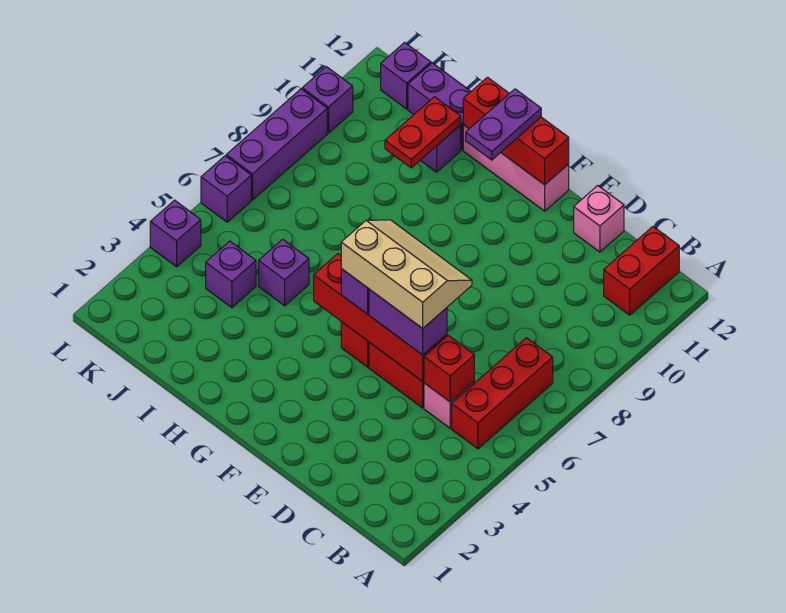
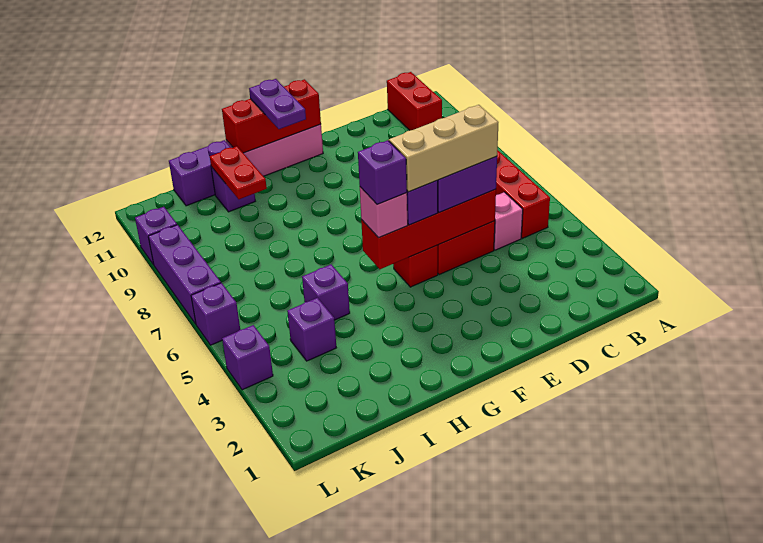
red brick C5 level 2 -> none
pink brick D12 level 1 -> pink brick G5 level 3
purple brick K12 level 1 -> purple brick G5 level 4

